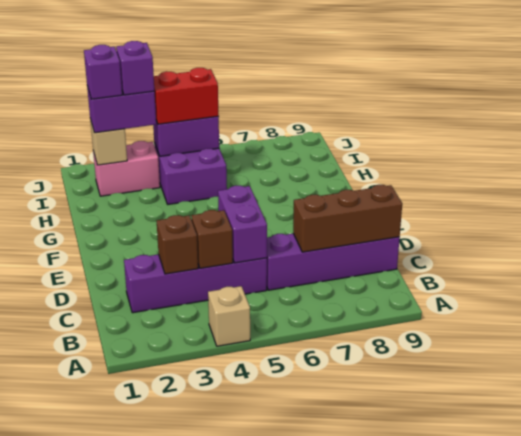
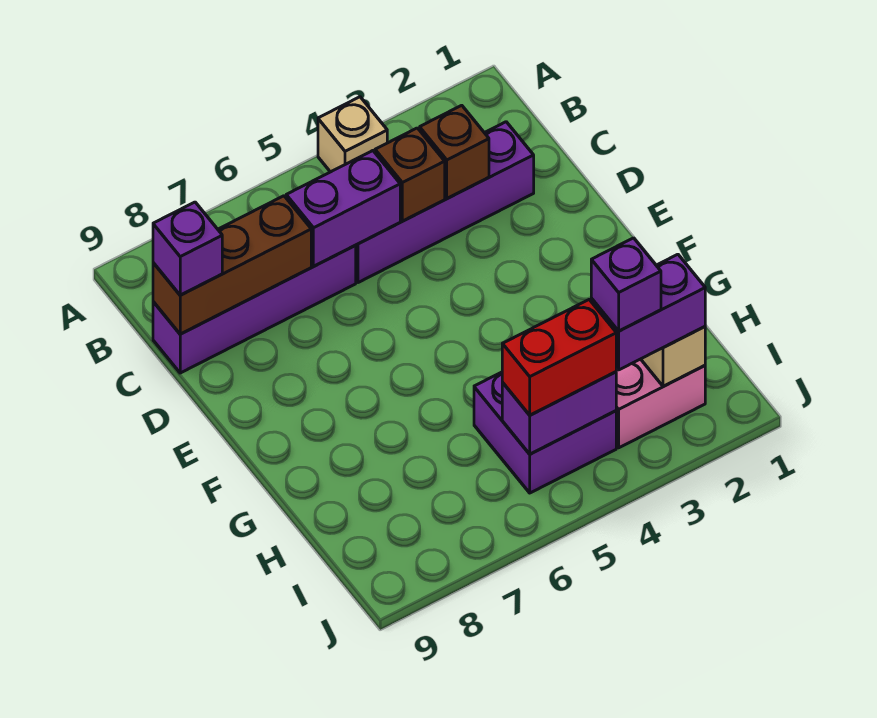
purple brick C5:D5 level 2 -> purple brick C5:C6 level 2
purple brick I2 level 4 -> purple brick C9 level 3

